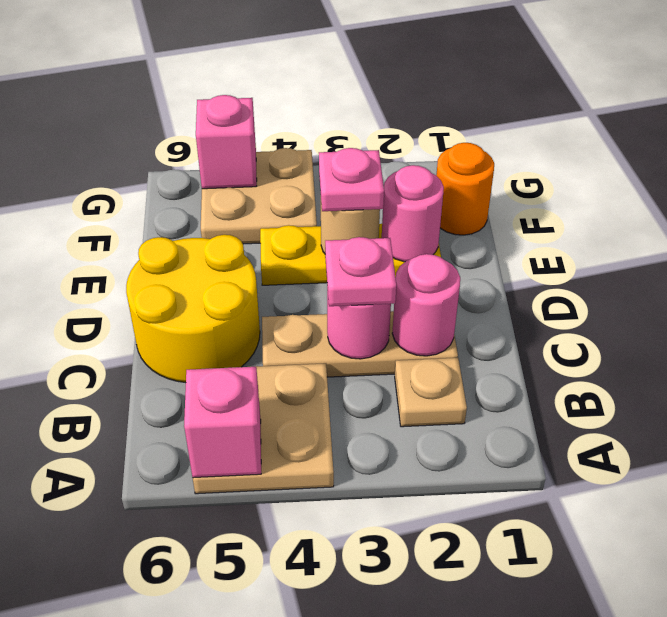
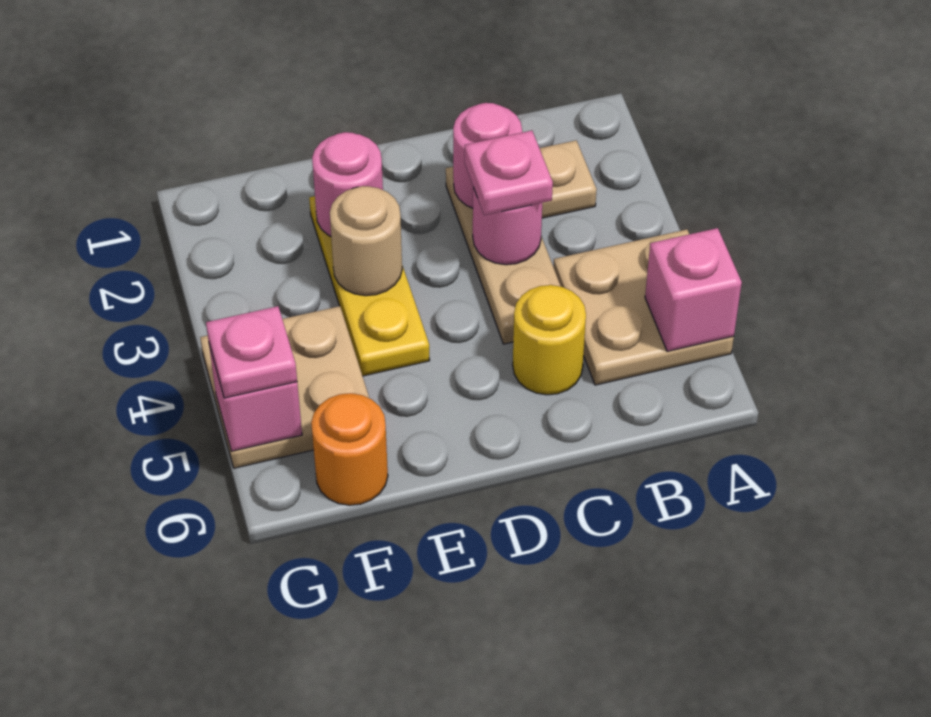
yellow round brick C5:D6 level 1 -> yellow round brick C5 level 1
pink plate E3 level 3 -> pink plate G5 level 3
orange round brick F1 level 1 -> orange round brick F6 level 1

